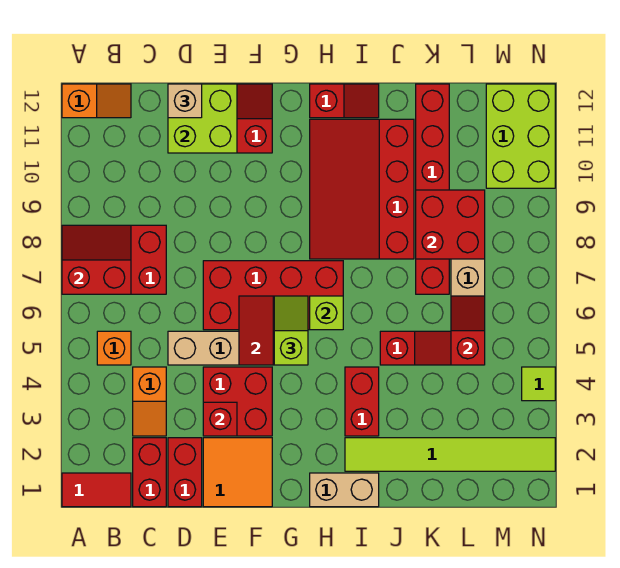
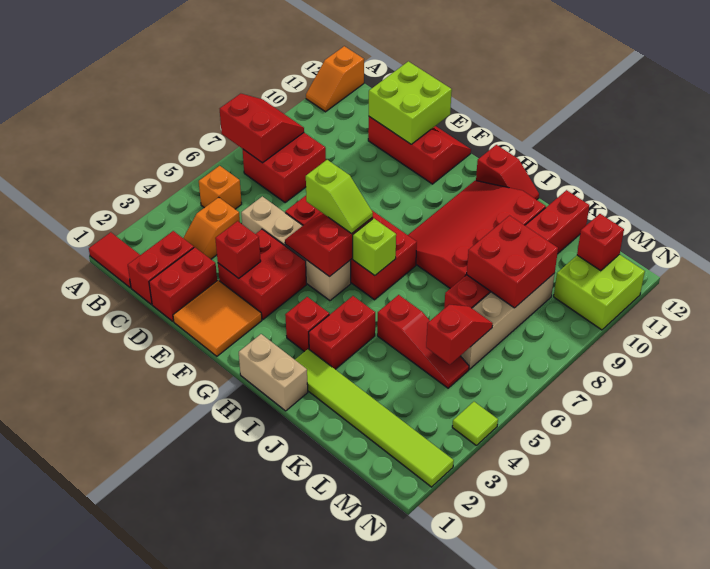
orange slope A12:B12 level 1 top A -> orange slope A11:A12 level 1 top 12
tan brick D12 level 3 -> none
lime slope G5:G6 level 3 top 5 -> lime slope F6:G6 level 3 top F
none -> red brick H3 level 1
lime brick M10:N12 level 1 -> lime brick M10:N11 level 1
none -> red brick M11 level 2

